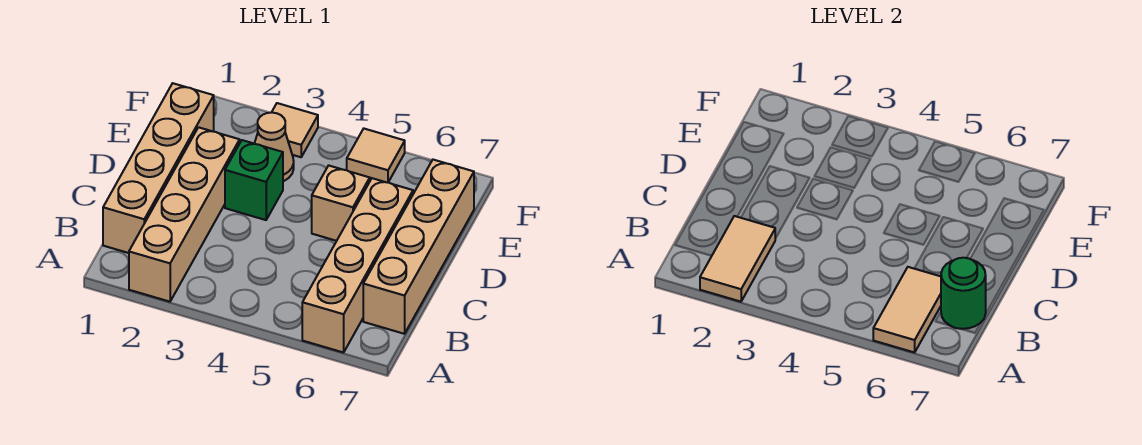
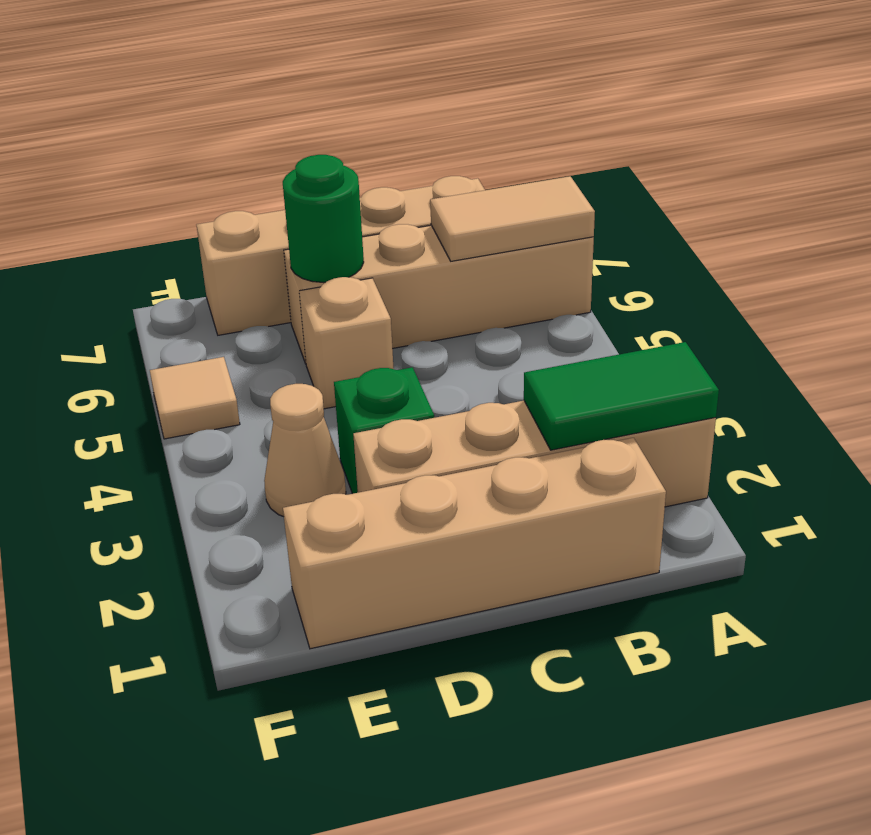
tan tile A2:B2 level 2 -> green tile A2:B2 level 2
green round brick B7 level 2 -> green round brick D6 level 2
tan tile F3 level 1 -> none

